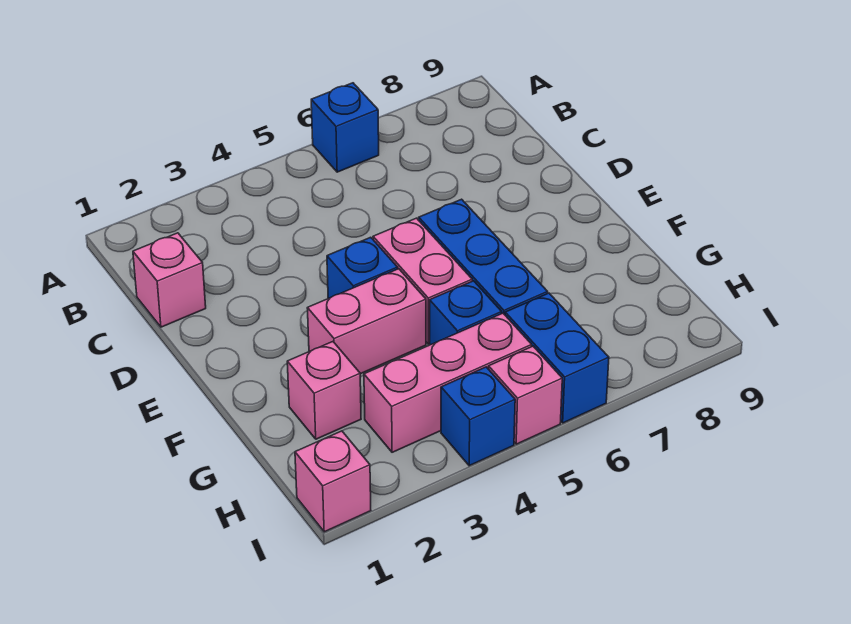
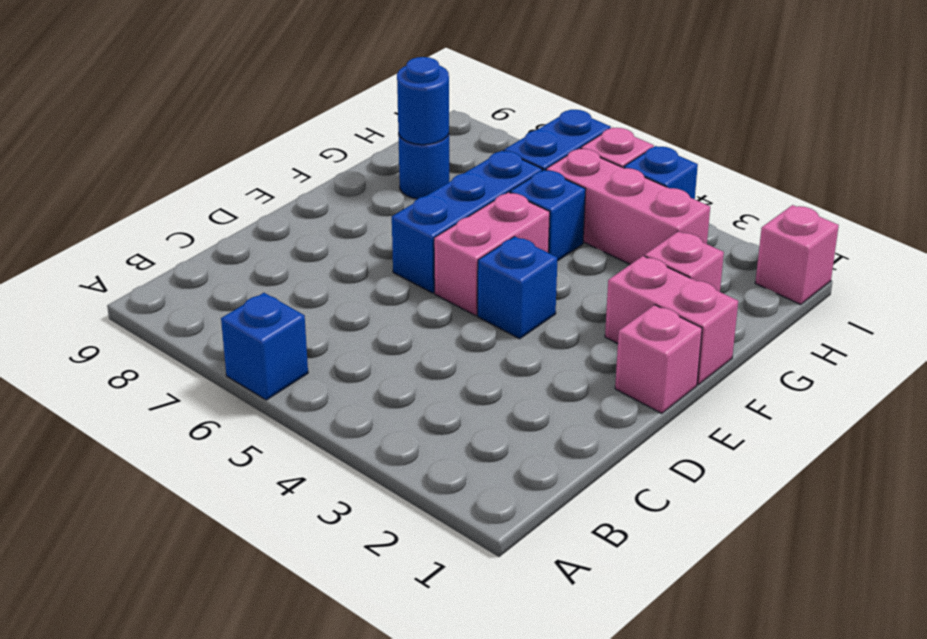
pink brick C1 level 1 -> pink brick E1 level 1
pink brick F3:F4 level 1 -> pink brick F1:F2 level 1
none -> blue round brick G8 level 1
none -> blue round brick G8 level 2

